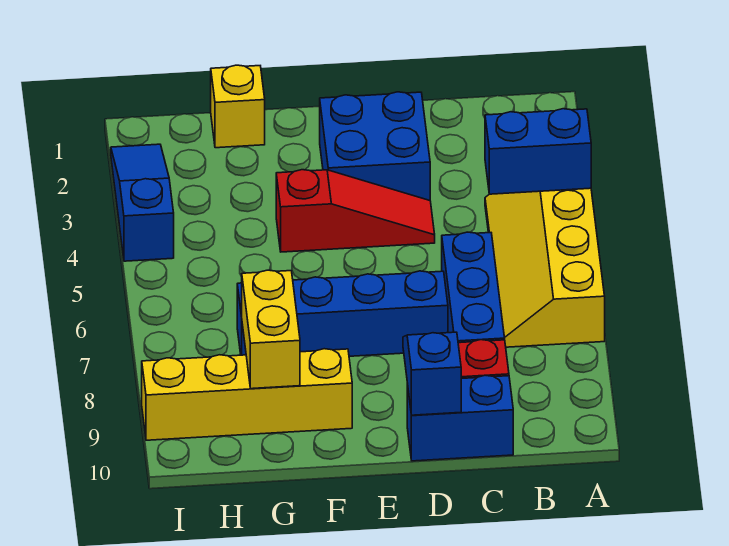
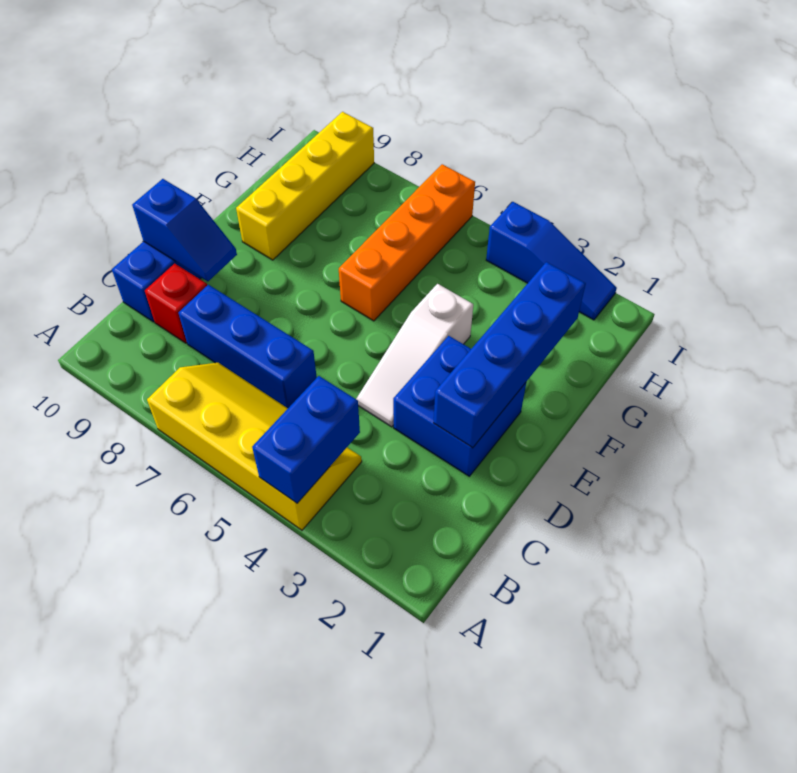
red slope D4:F4 level 1 top F -> white slope D4:F4 level 1 top F
blue brick D7:G7 level 1 -> blue brick D2:G2 level 2
none -> orange brick F6:I6 level 1
yellow brick G1 level 1 -> none
yellow brick G8:G9 level 2 -> none

